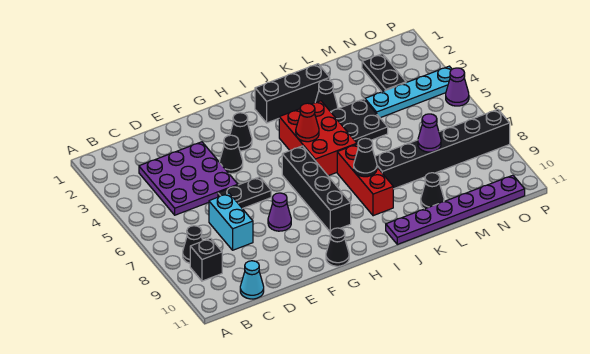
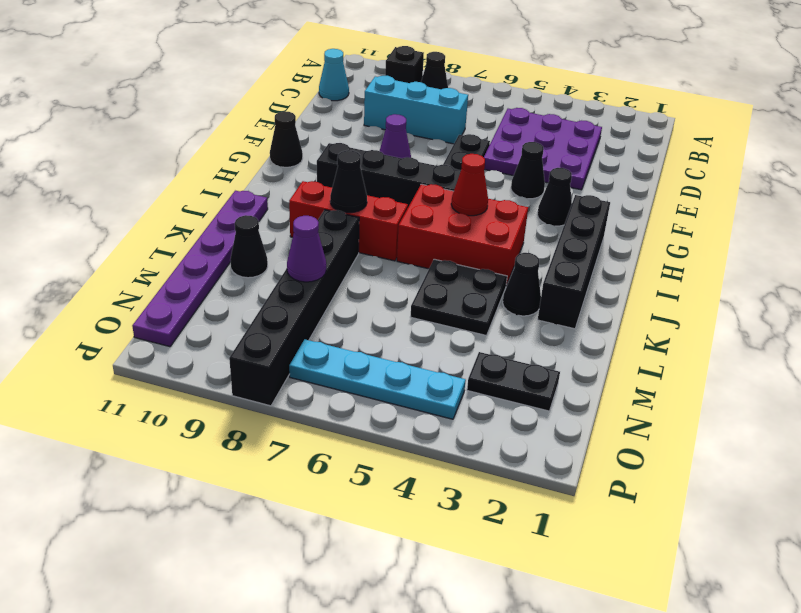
cyan brick D7:D8 level 1 -> cyan brick D7:D9 level 1
black brick I2:K2 level 1 -> black brick H2:K2 level 1
cyan plate M4:P4 level 1 -> cyan plate O4:O7 level 1
purple cone P5 level 1 -> none

